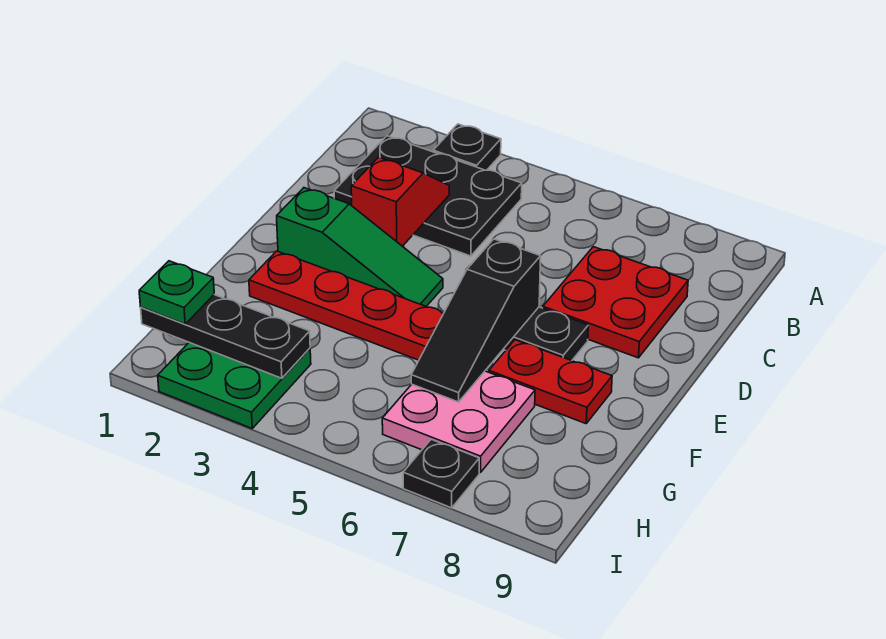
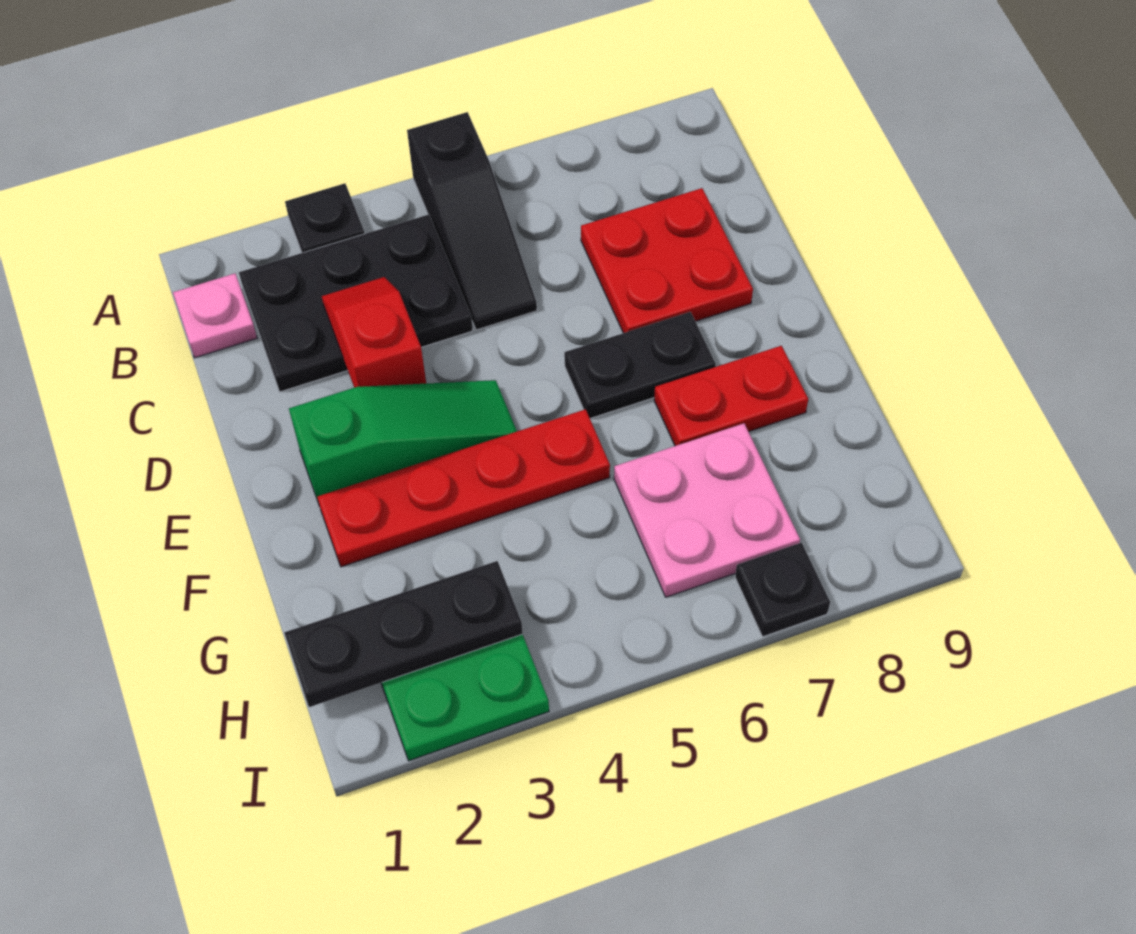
none -> pink plate B1 level 1
black slope E6:G6 level 2 top E -> black slope A5:C5 level 1 top A
green plate H1 level 3 -> none

